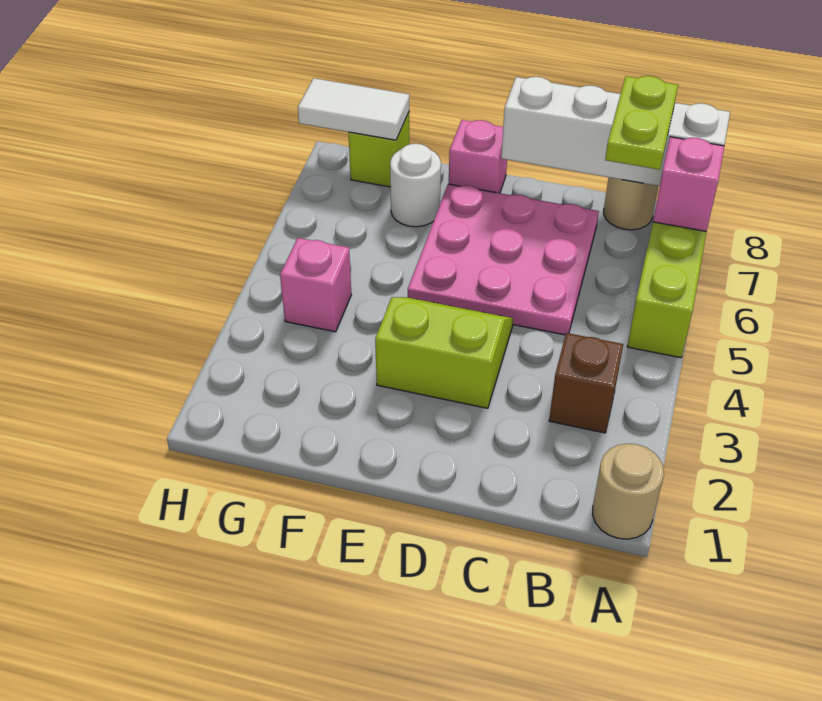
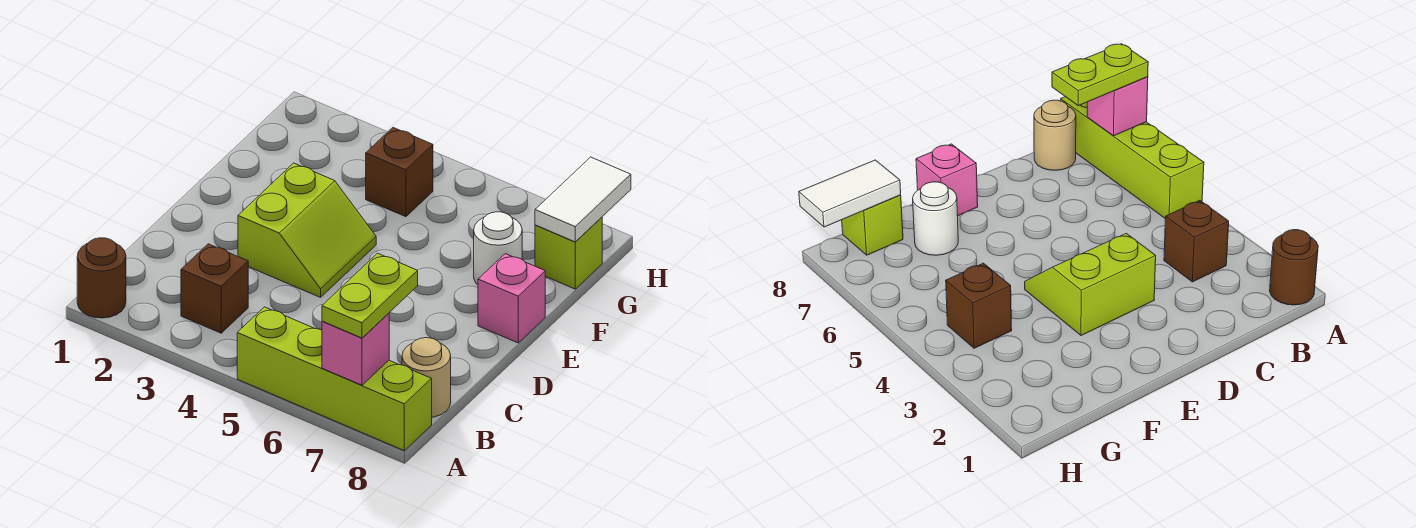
tan round brick A1 level 1 -> brown round brick A1 level 1
white brick A8:D8 level 2 -> none
lime plate B7:B8 level 3 -> lime plate A7:B7 level 3
pink plate C5:E7 level 1 -> none
pink brick G4 level 1 -> brown brick G4 level 1

